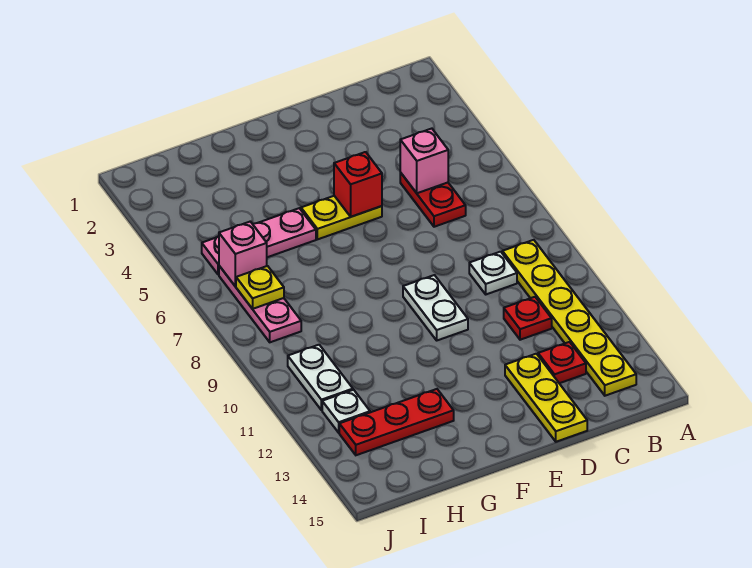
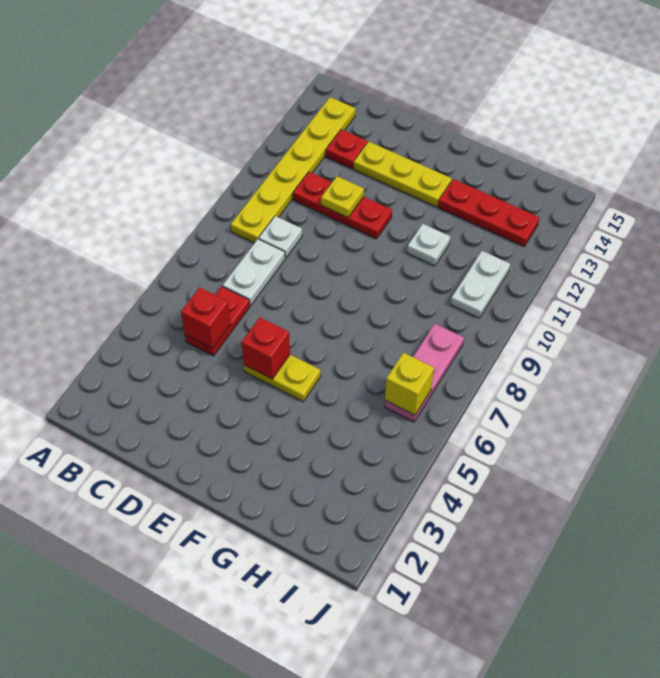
pink brick C5 level 2 -> red brick C5 level 2
red plate C11 level 1 -> red plate C11:E11 level 1
yellow plate D13:D15 level 1 -> yellow plate D13:F13 level 1
white plate E9:E10 level 1 -> white plate C7:C8 level 1
pink plate G5:I5 level 1 -> none
pink brick I6 level 2 -> yellow brick I6 level 2
yellow plate I7 level 2 -> yellow plate D11 level 2
white plate I12 level 1 -> white plate G11 level 1

